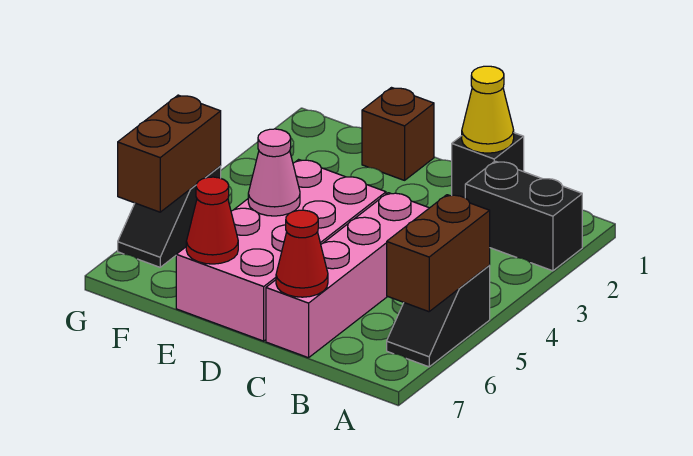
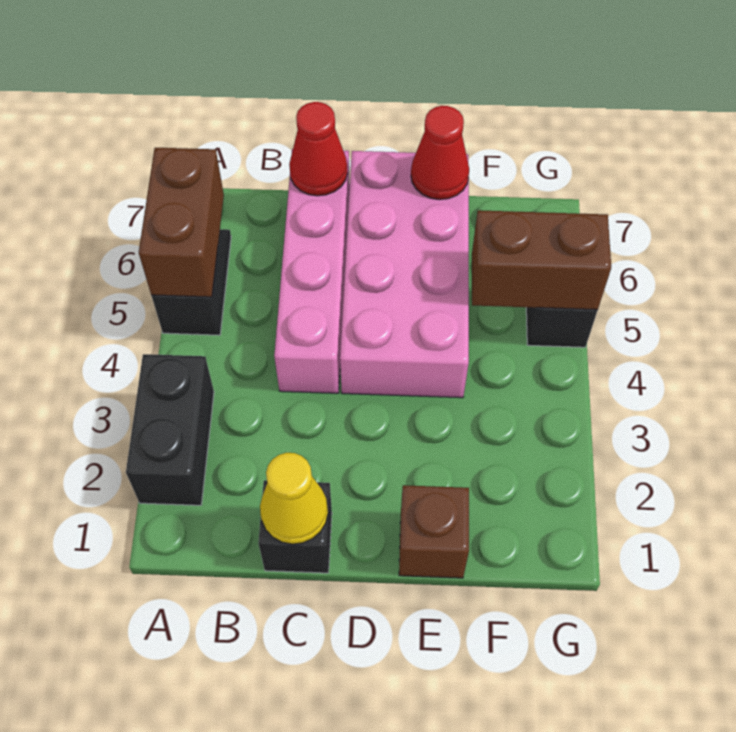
black brick A2:B2 level 1 -> black brick A2:A3 level 1
pink cone E5 level 2 -> none
brown brick G5:G6 level 2 -> brown brick F5:G5 level 2

